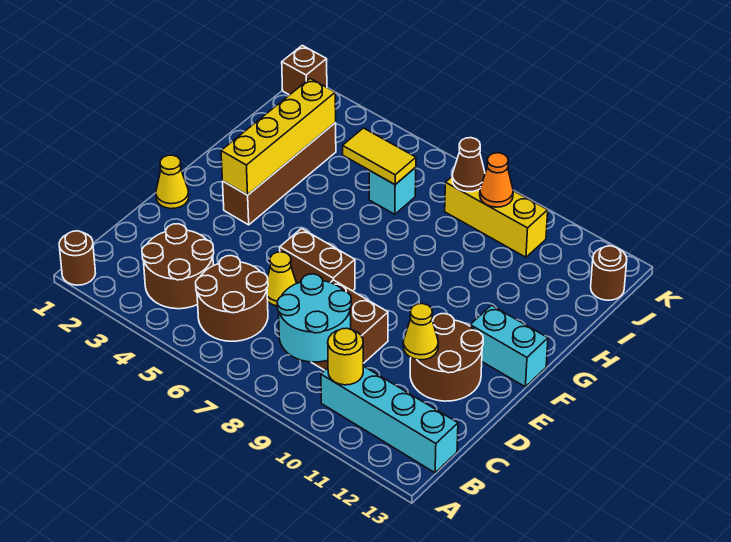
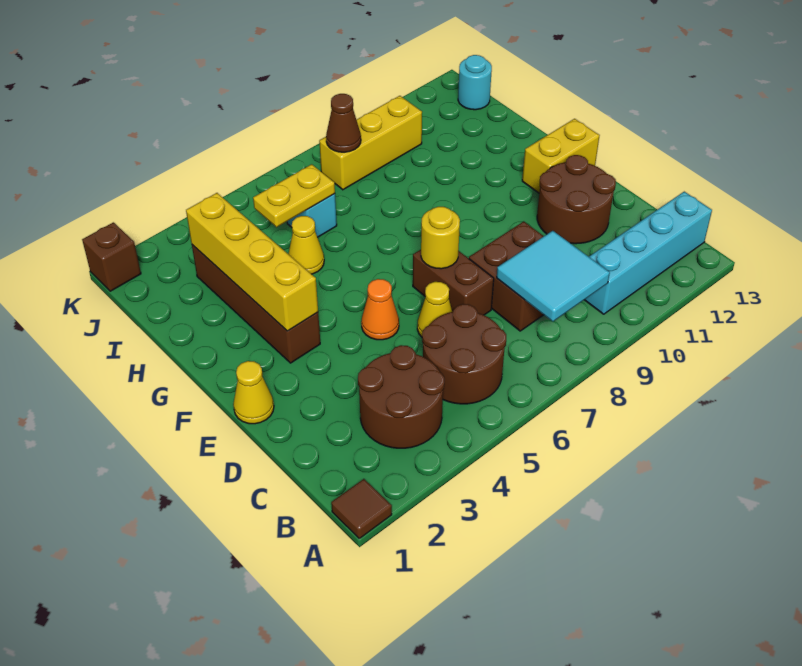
brown round brick A1 level 1 -> brown tile A1 level 1
cyan round brick B8:C9 level 2 -> cyan tile B8:C9 level 2
yellow round brick B10 level 2 -> yellow round brick E7 level 2
yellow cone D11 level 2 -> yellow cone H5 level 1
brown brick E6:E7 level 1 -> brown brick D7:E7 level 1
cyan brick F12:F13 level 1 -> yellow brick F12:F13 level 1
yellow tile I5:I6 level 2 -> yellow plate I5:I6 level 2
orange cone J9 level 2 -> orange cone E5 level 1
brown round brick J13 level 1 -> cyan round brick J13 level 1

